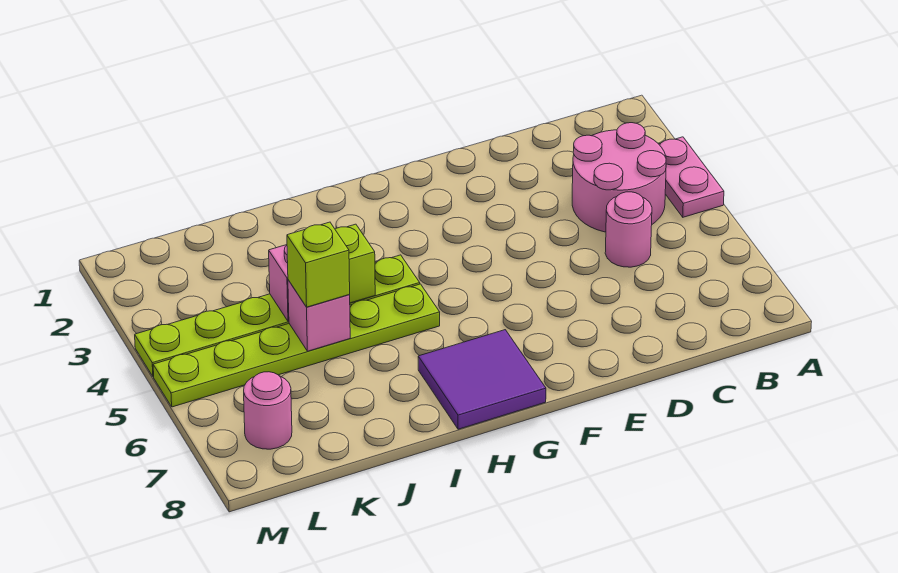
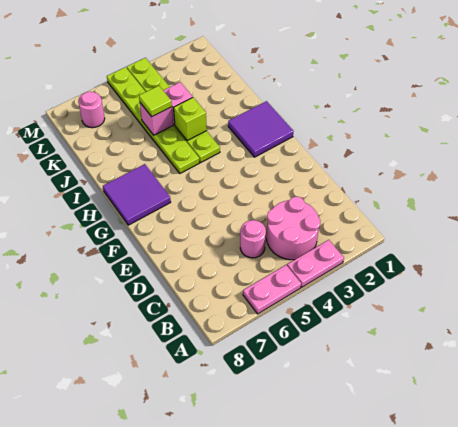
none -> pink plate A5:A6 level 1
none -> purple tile G1:H2 level 1
lime brick J5 level 3 -> lime tile J5 level 3

